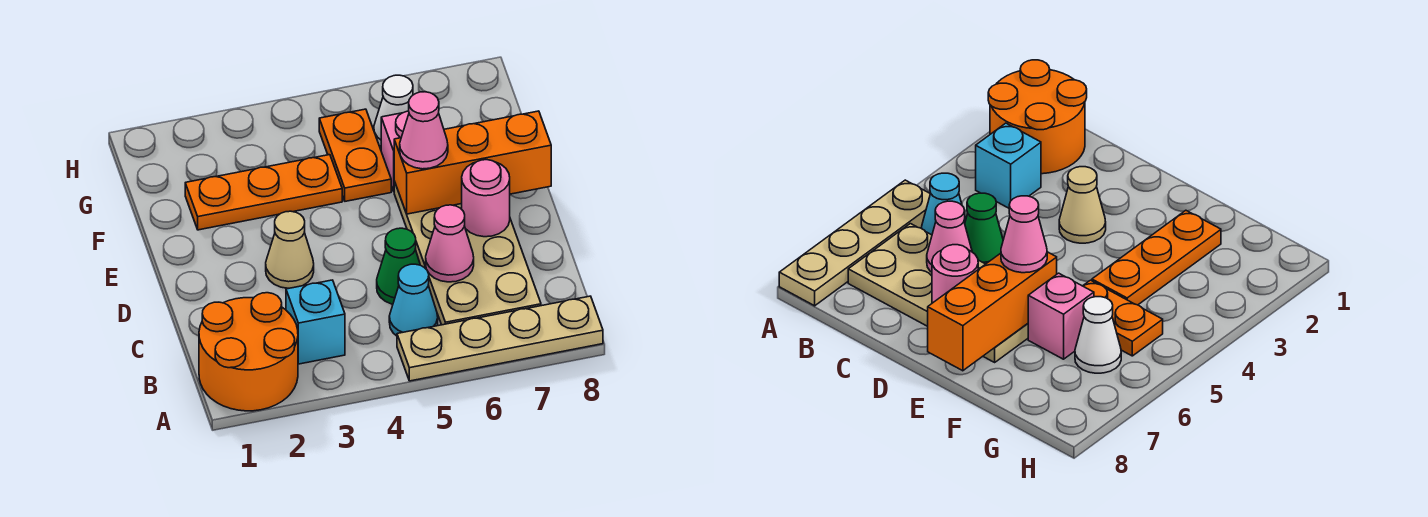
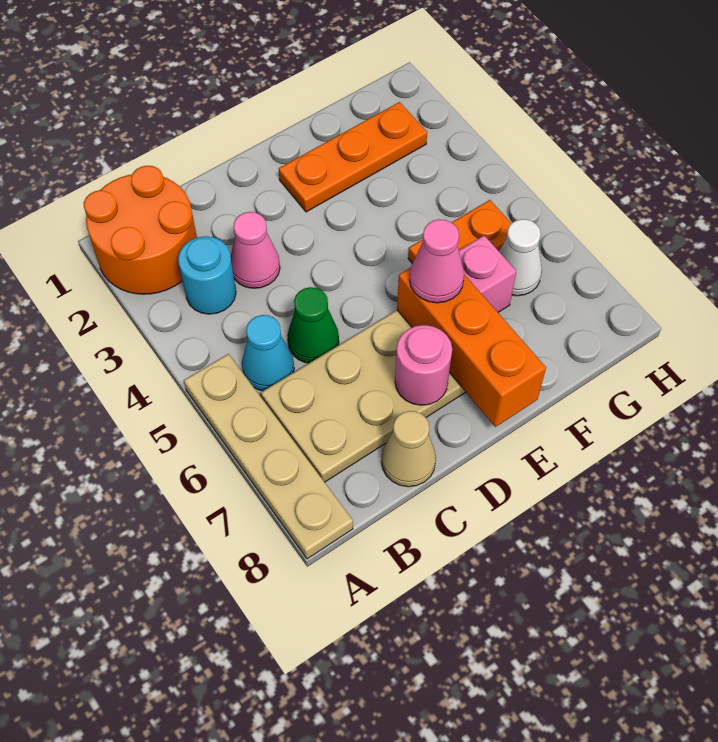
cyan brick B3 level 1 -> cyan round brick B3 level 1
pink cone C6 level 2 -> pink cone C3 level 1
tan cone D3 level 1 -> tan cone C8 level 1
orange plate F2:F4 level 1 -> orange plate E2:G2 level 1

